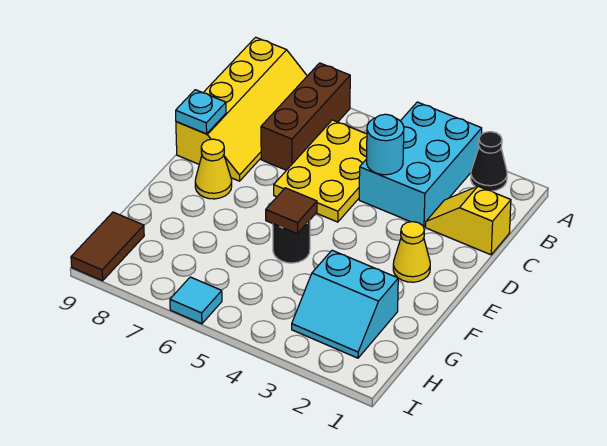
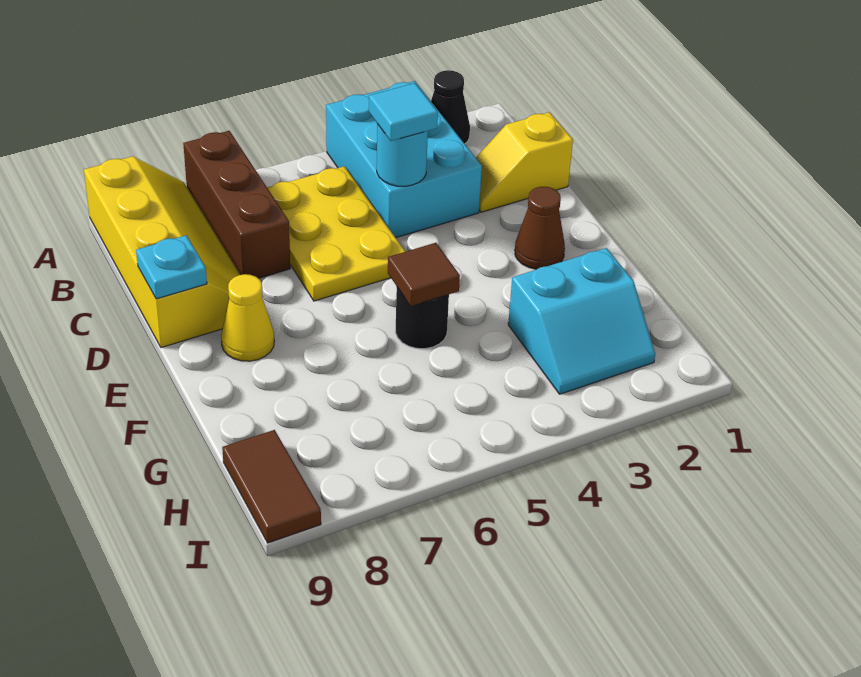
yellow cone E2 level 1 -> brown cone E2 level 1
cyan tile I6 level 1 -> cyan tile C4 level 3

